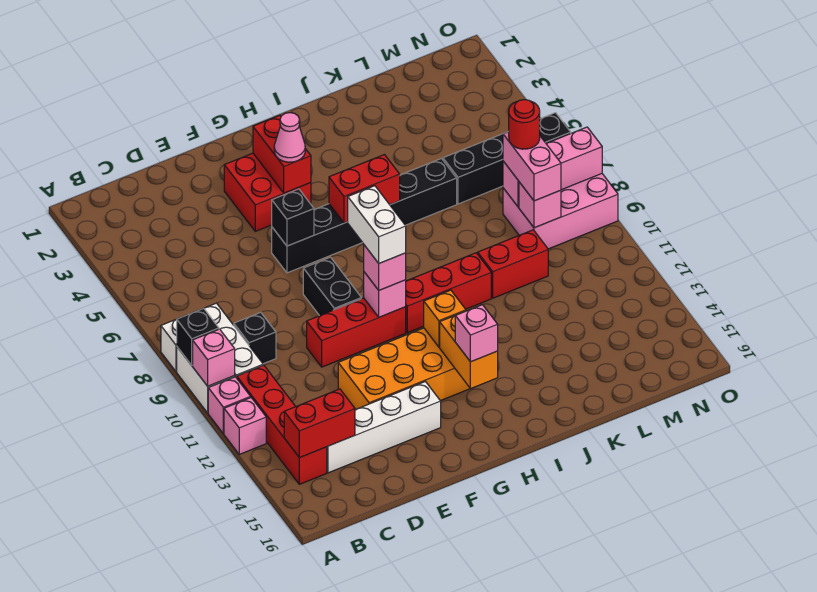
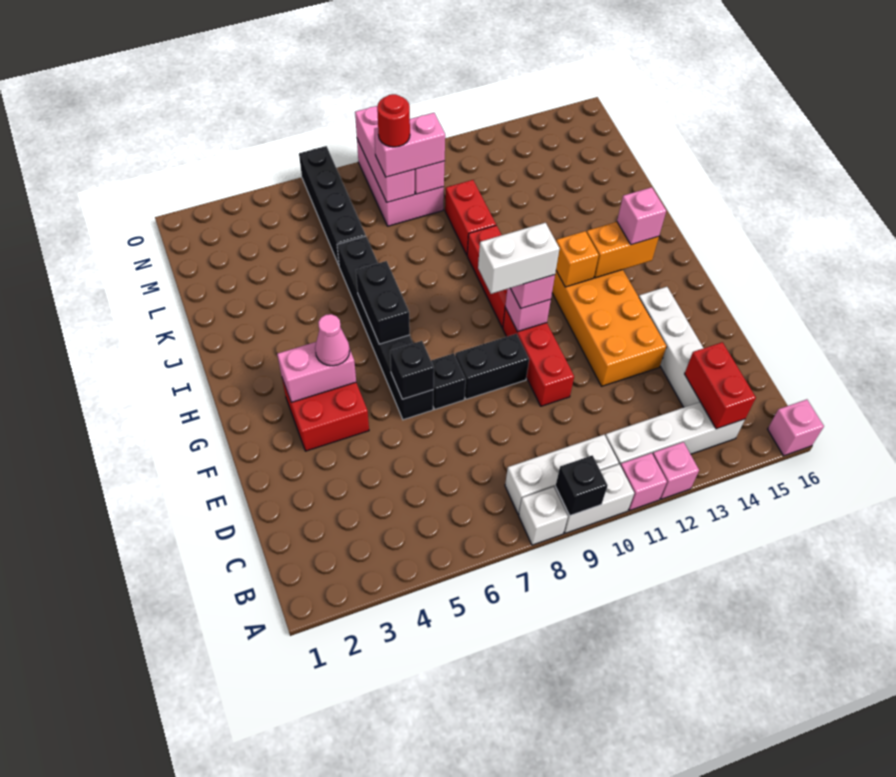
pink brick A10 level 2 -> pink brick A16 level 1
red brick B11:B14 level 1 -> white brick B11:B14 level 1
black brick C9 level 1 -> black brick F7 level 1
red brick G3:G4 level 2 -> pink brick G3:G4 level 2
red brick H6:I6 level 2 -> black brick H6:I6 level 2

